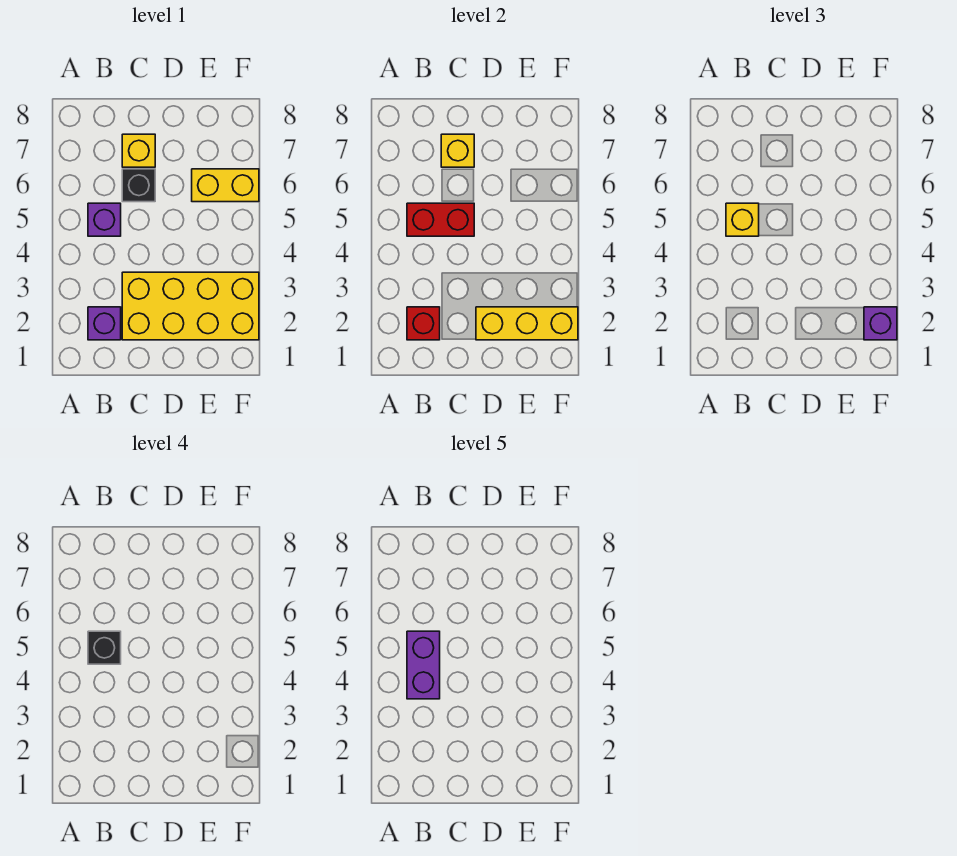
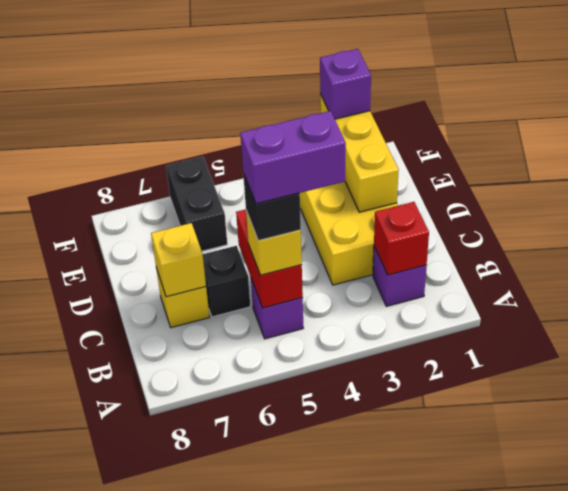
yellow brick E6:F6 level 1 -> black brick E6:F6 level 1

